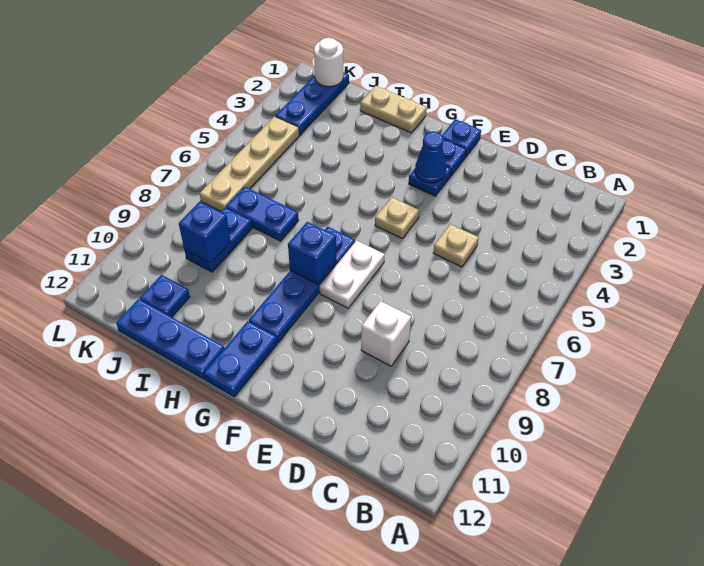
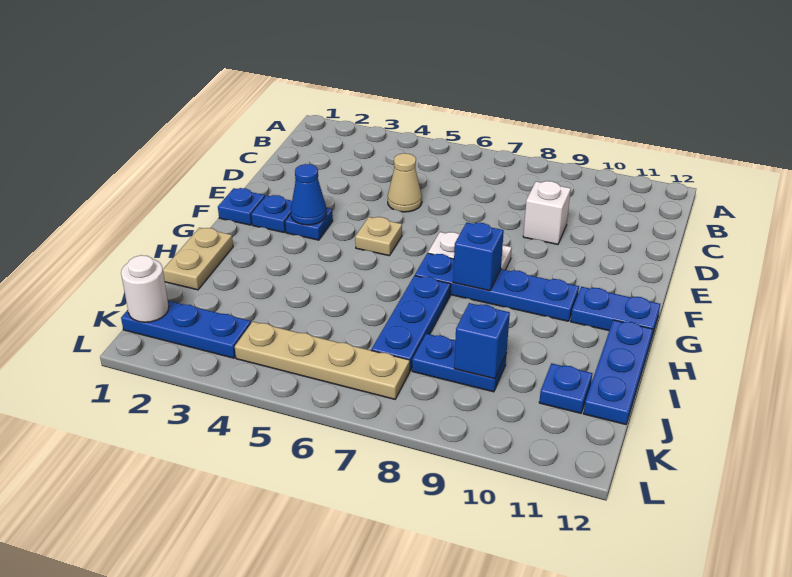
tan plate D5 level 1 -> tan cone D5 level 1
blue plate I7:J7 level 1 -> blue plate H7:J7 level 1

